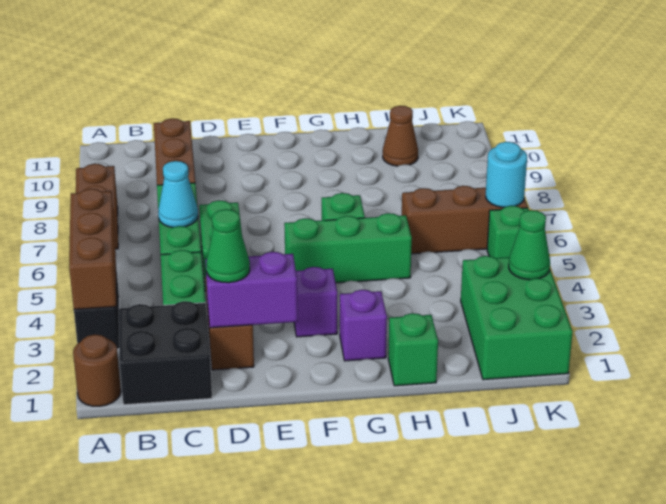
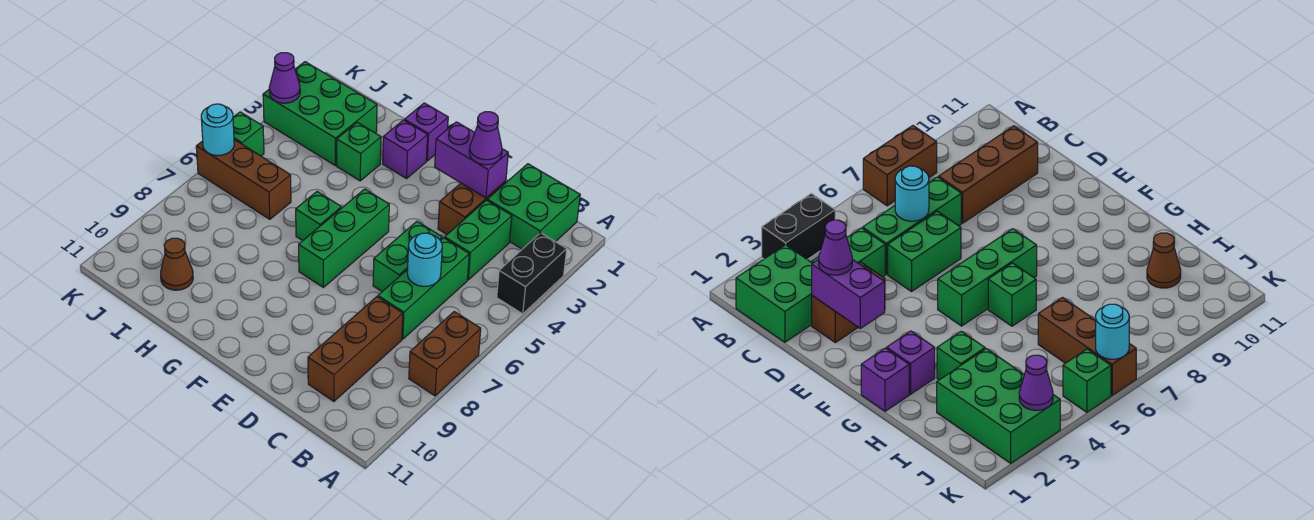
brown round brick A1 level 1 -> none
brown brick A3:A5 level 2 -> none
black brick B1:C2 level 1 -> green brick B1:C2 level 1
cyan cone C6 level 2 -> cyan round brick C6 level 2
green cone D2 level 3 -> purple cone D2 level 3
purple brick F3 level 1 -> purple brick G1 level 1
green brick F5:H5 level 1 -> green brick F5:F7 level 1
green brick H1 level 1 -> green brick H3 level 1
green brick J1:K3 level 1 -> green brick I2:K3 level 1
green cone K3 level 2 -> purple cone K3 level 2

